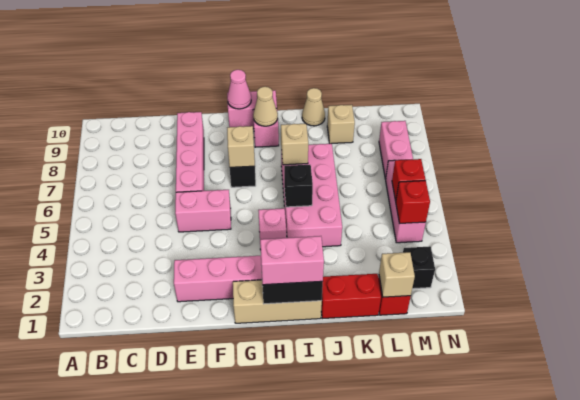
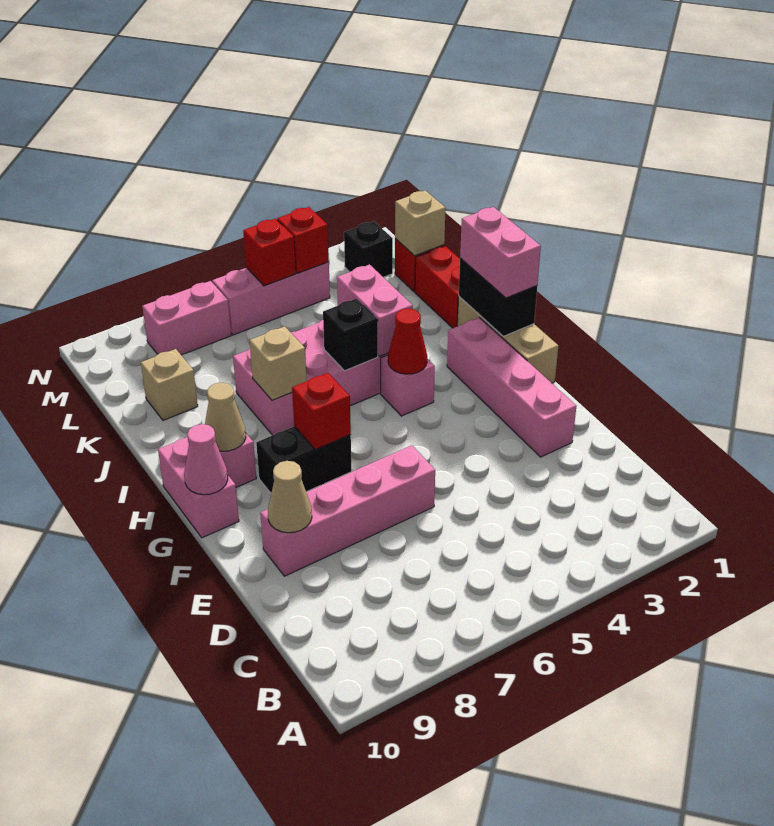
pink brick E5:F5 level 1 -> pink brick I4:J4 level 2
tan brick G7 level 2 -> red brick G7 level 2
none -> red cone H4 level 2
tan cone J10 level 1 -> tan cone E9 level 2

